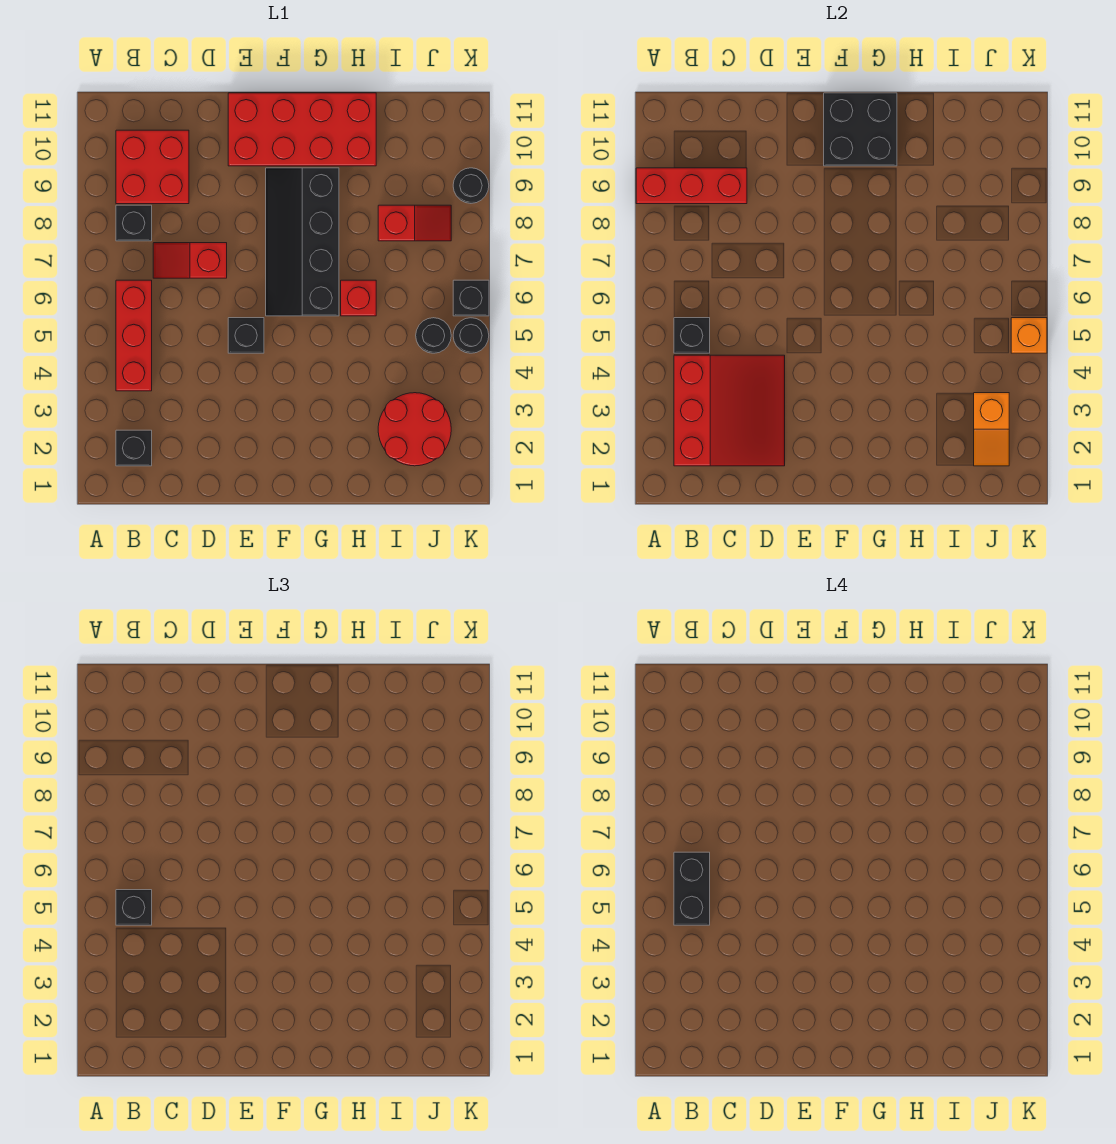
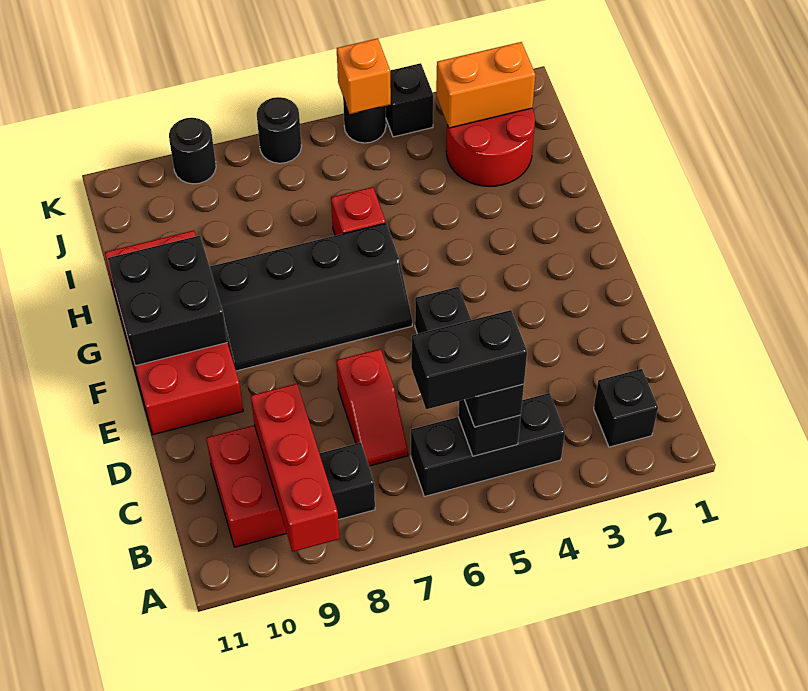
red slope B2:D4 level 2 top B -> none
red brick B4:B6 level 1 -> black brick B4:B6 level 1
red slope I8:J8 level 1 top I -> none
orange slope J2:J3 level 2 top 3 -> orange brick J2:J3 level 2
black round brick J5 level 1 -> black round brick K7 level 1
black brick K6 level 1 -> black brick K4 level 1

